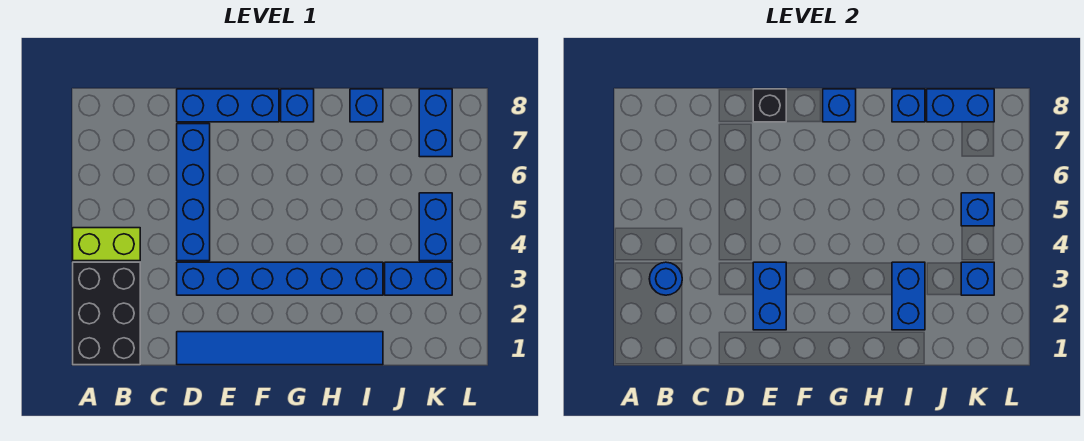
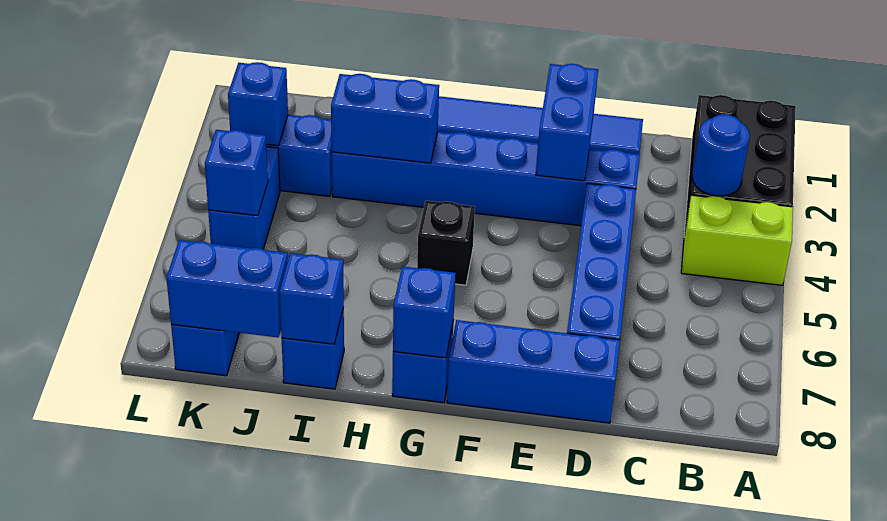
black brick E8 level 2 -> black brick G5 level 1
blue brick I2:I3 level 2 -> blue brick H3:I3 level 2

